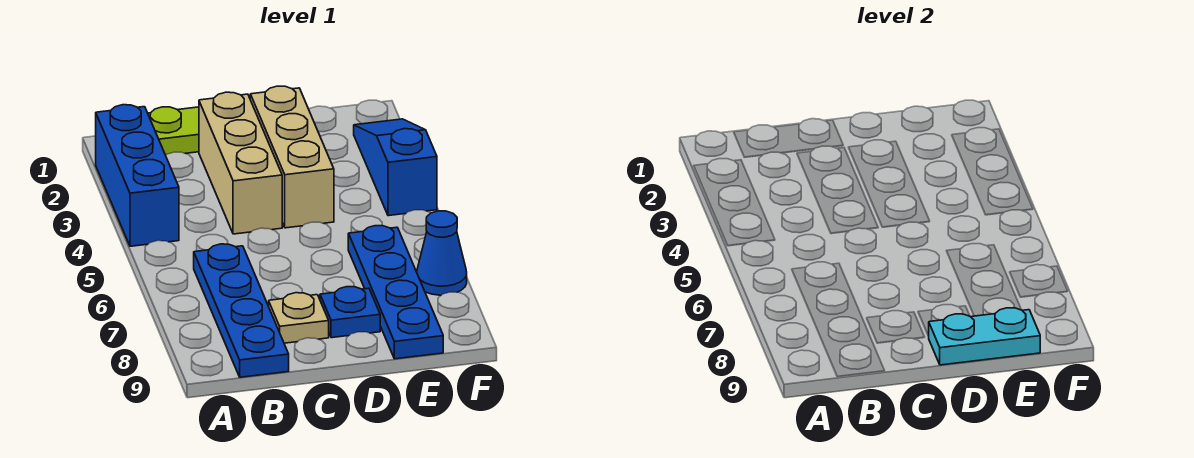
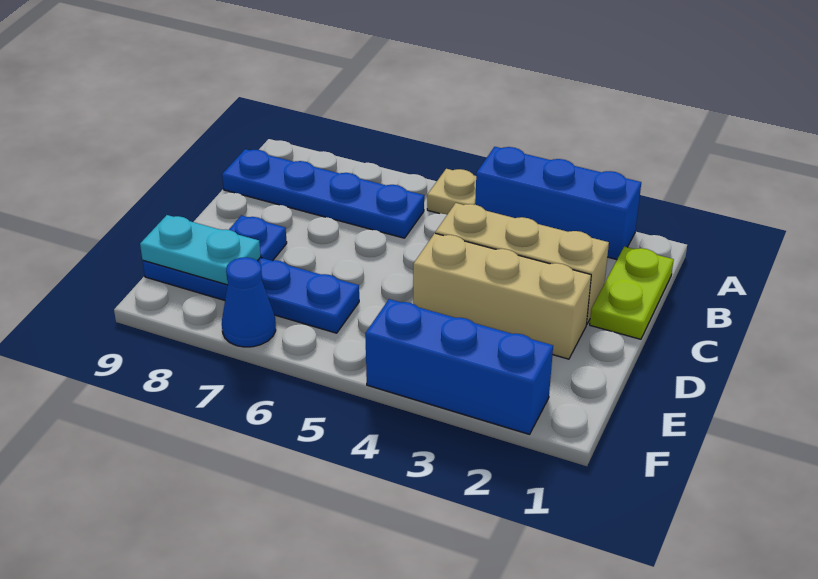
tan plate C8 level 1 -> tan plate A5 level 1
cyan plate D9:E9 level 2 -> cyan plate E8:E9 level 2
blue slope F2:F4 level 1 top 4 -> blue brick F2:F4 level 1

